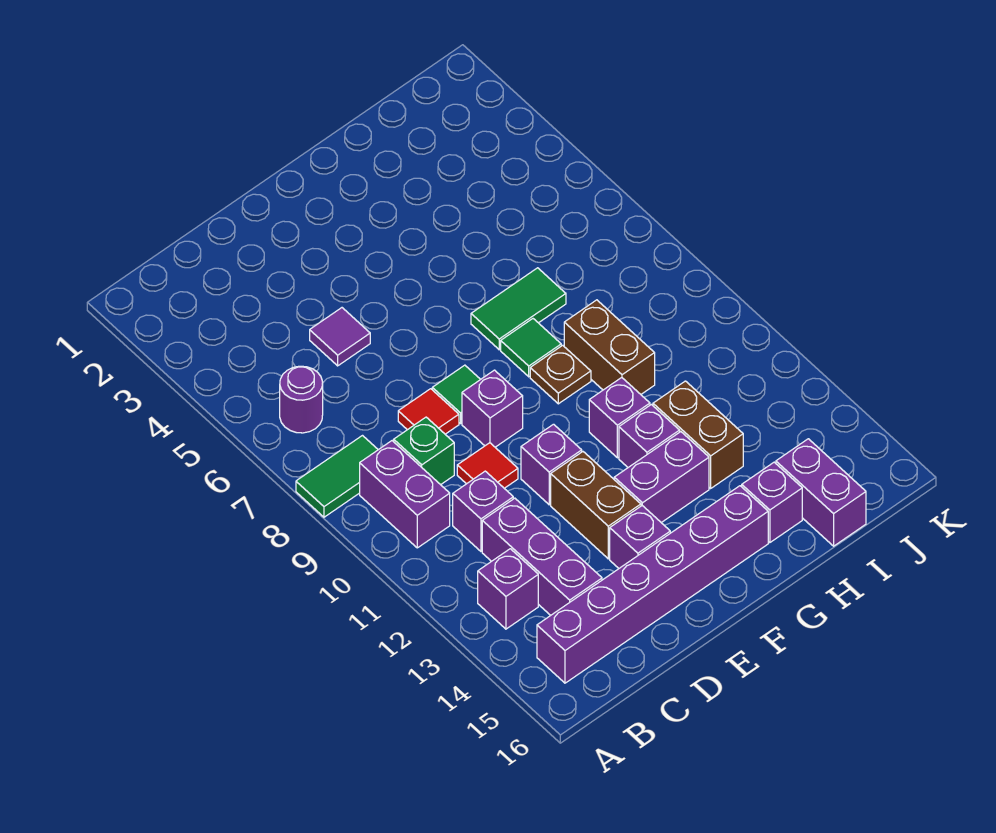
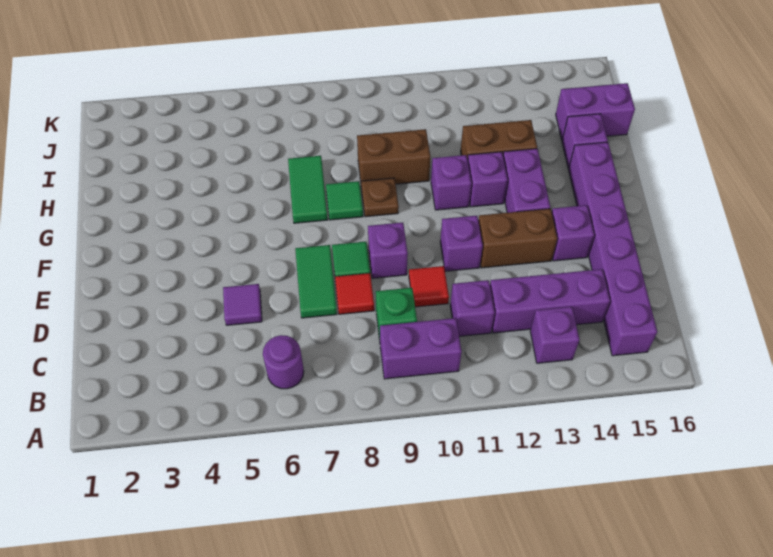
green tile A8:B8 level 1 -> green tile D7:E7 level 1

